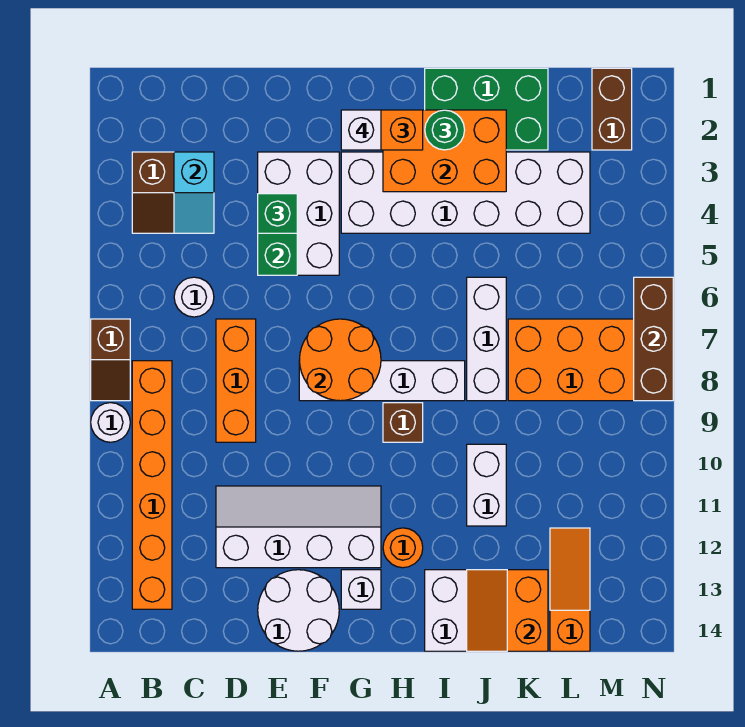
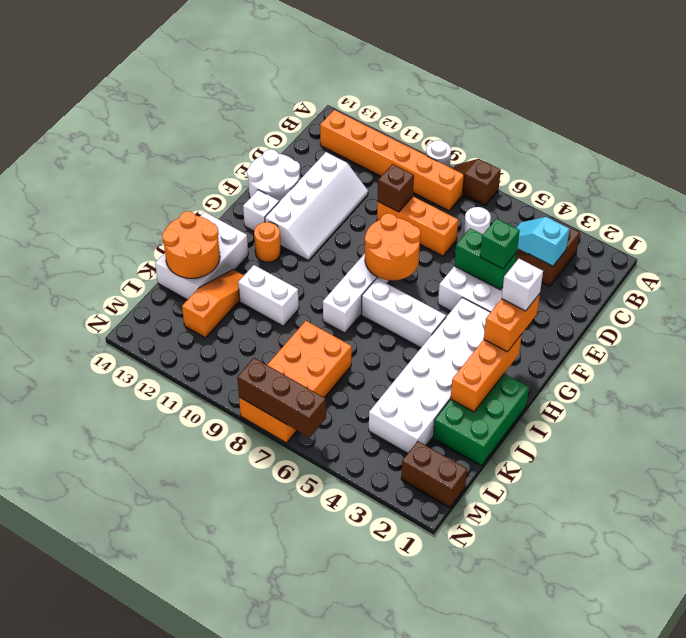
orange brick H2:J3 level 2 -> orange brick H2:J2 level 2
brown brick H9 level 1 -> brown brick D9 level 2
green round brick I2 level 3 -> none
white brick J6:J8 level 1 -> white brick H5:H7 level 1
orange slope J13:K14 level 2 top K -> orange round brick J13:K14 level 2
orange slope L12:L14 level 1 top 14 -> orange slope J12:L12 level 1 top L

